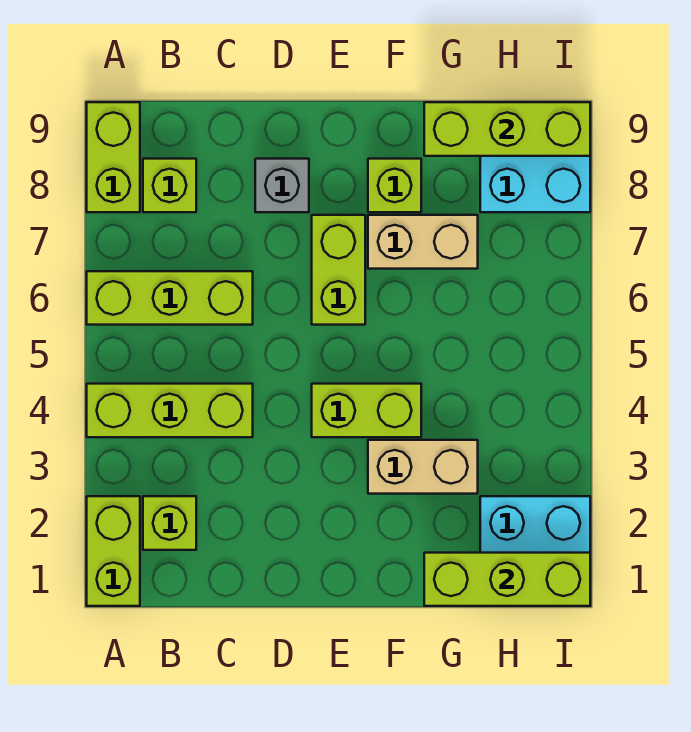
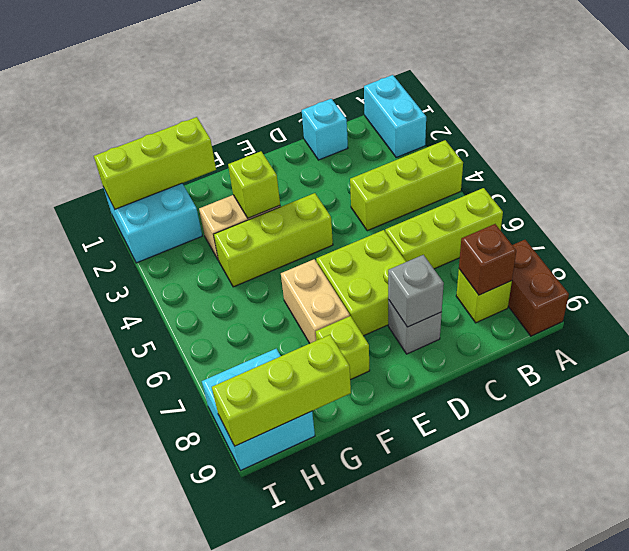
lime brick A1:A2 level 1 -> cyan brick A1:A2 level 1
lime brick A8:A9 level 1 -> brown brick A8:A9 level 1
lime brick B2 level 1 -> lime brick F3 level 2
none -> brown brick B8 level 2
none -> cyan brick C1 level 1
none -> grey brick D8 level 2
lime brick E4:F4 level 1 -> lime brick E4:G4 level 1
lime brick E6:E7 level 1 -> lime brick D6:E7 level 1
tan brick F7:G7 level 1 -> tan brick F6:F7 level 1

